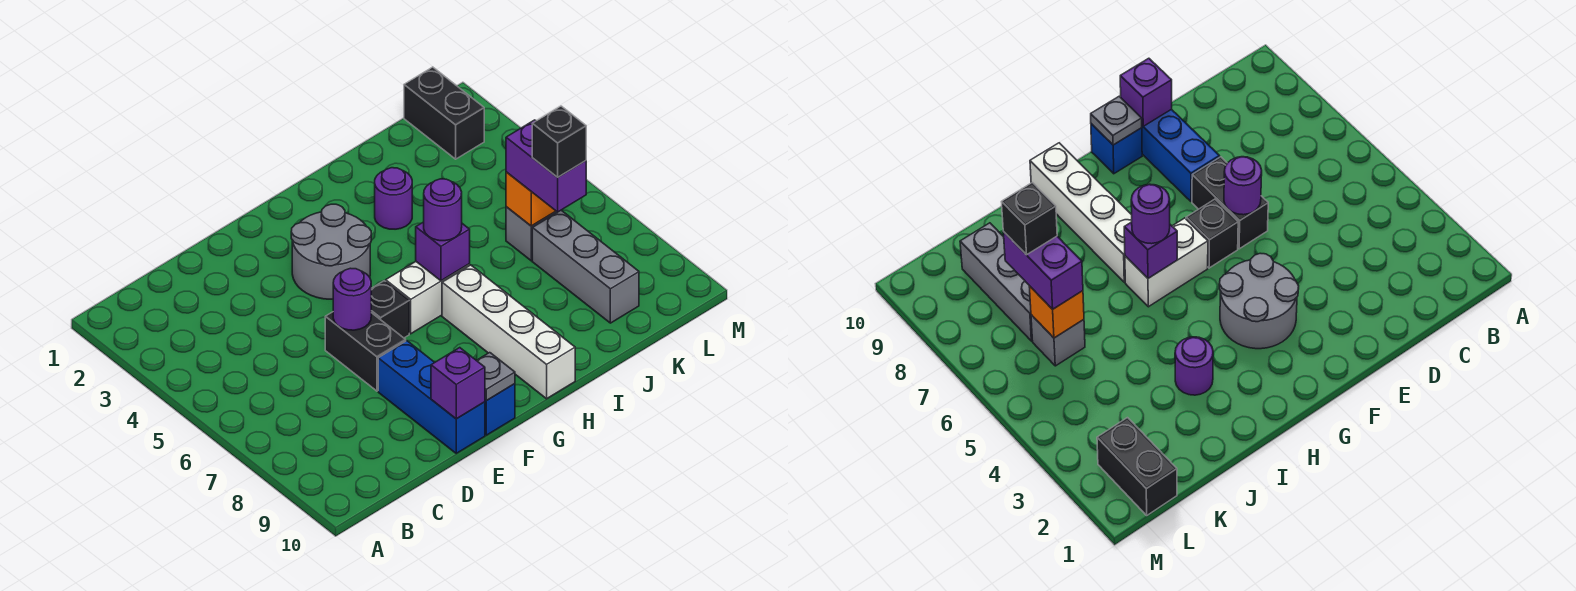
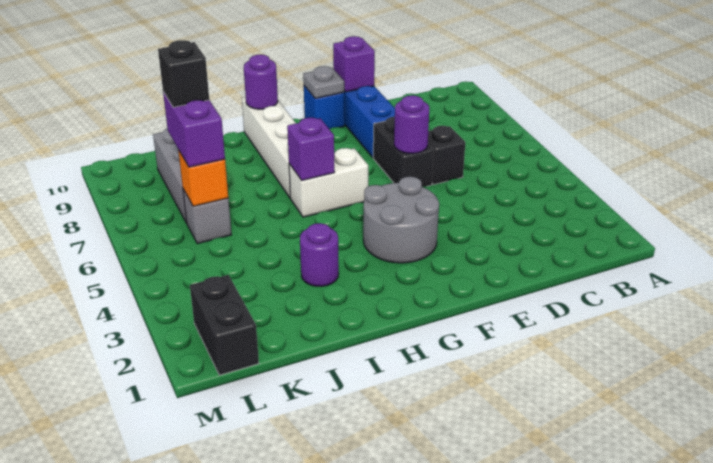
black brick F6 level 1 -> black brick D6 level 1
purple round brick H6 level 3 -> purple round brick H10 level 2

